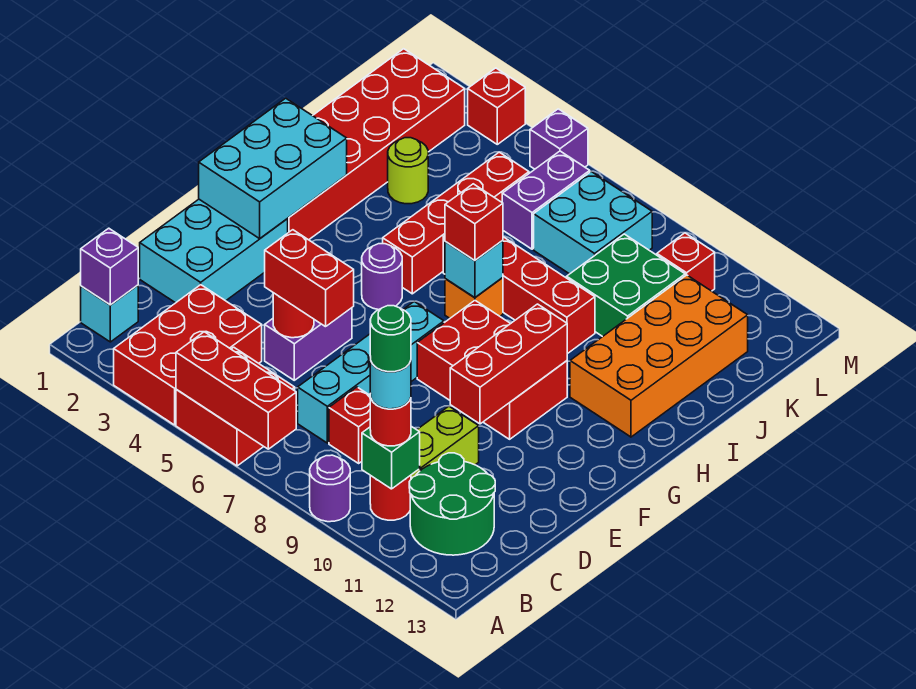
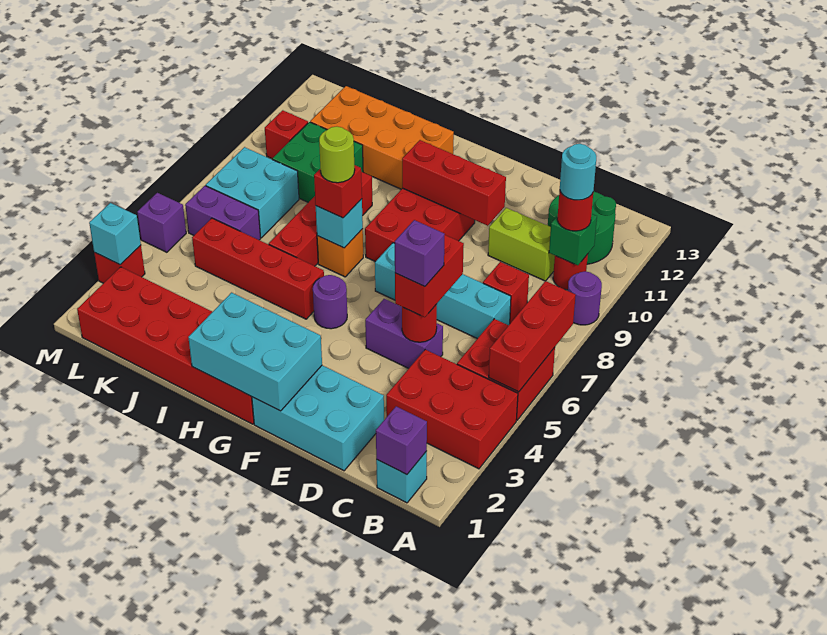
green round brick B10 level 5 -> none
none -> purple brick D5 level 4
lime round brick J3 level 1 -> lime round brick H7 level 4
none -> cyan brick M3 level 2

